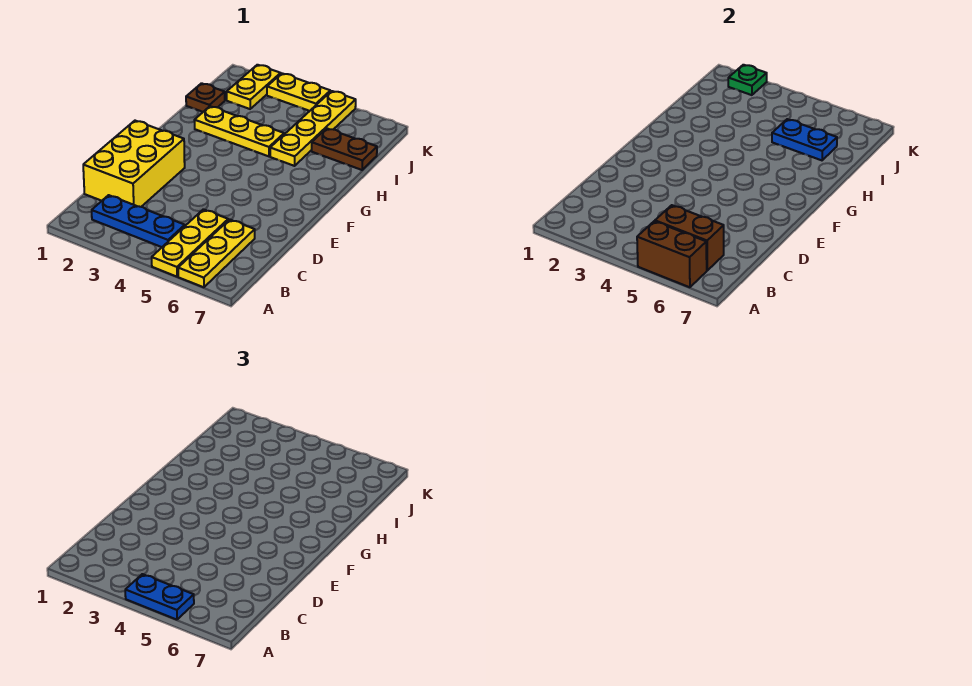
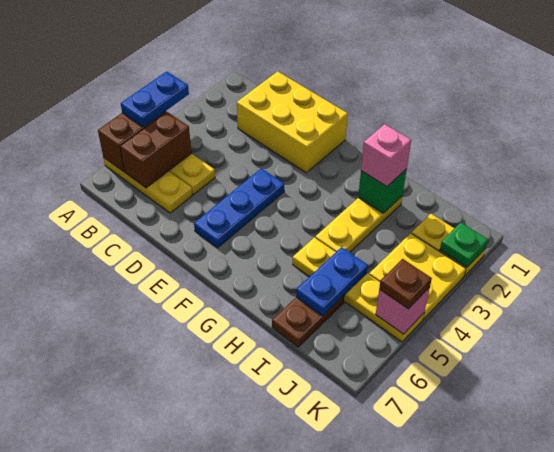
blue plate B2:B4 level 1 -> blue plate E4:E6 level 1
none -> green brick H2 level 2
none -> pink brick H2 level 3
brown plate I1 level 1 -> brown plate K5 level 3
yellow plate K3:K4 level 1 -> yellow plate J3:K4 level 1
none -> pink brick K5 level 2

